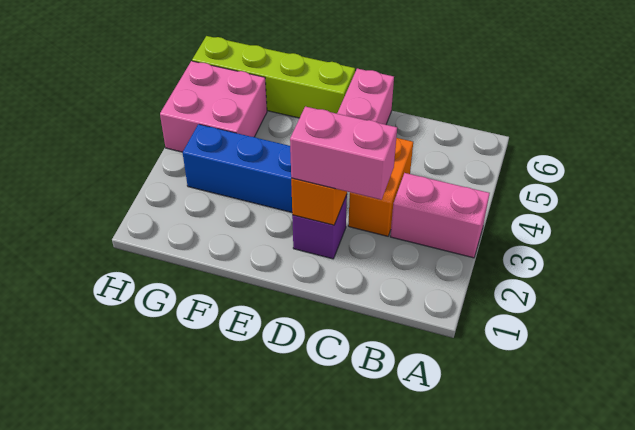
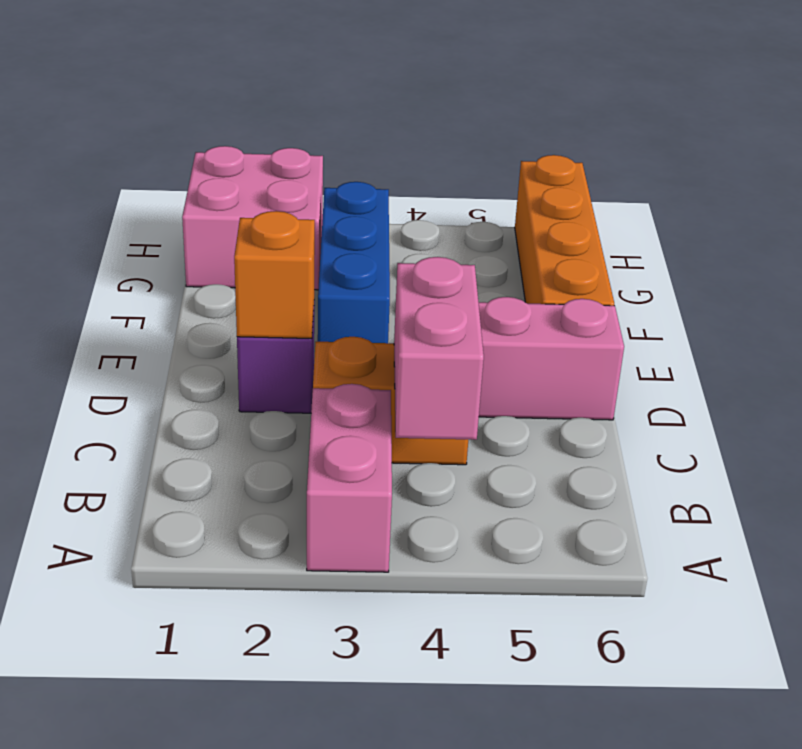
pink brick C2:D2 level 3 -> pink brick B4:C4 level 2
lime brick E6:H6 level 1 -> orange brick E6:H6 level 1
pink brick G4:H5 level 1 -> pink brick G1:H2 level 1

